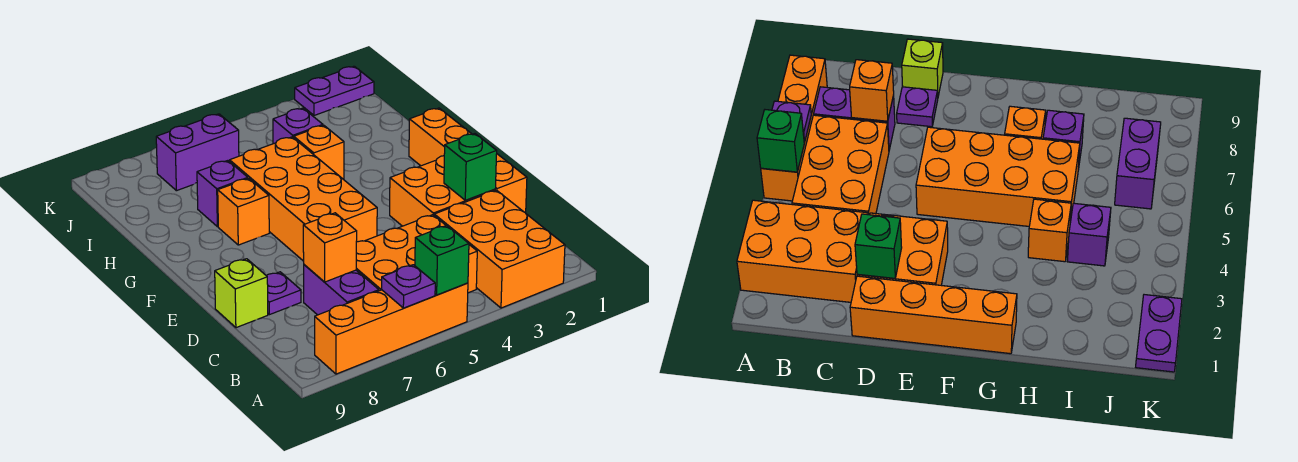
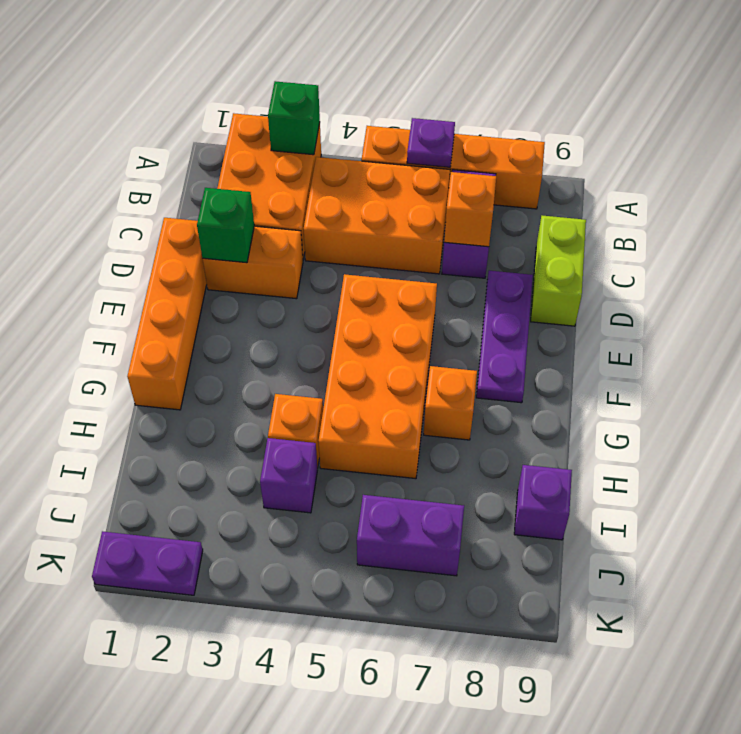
green brick A5 level 2 -> green brick A3 level 2
orange brick D2:E3 level 1 -> orange brick D2:D3 level 1
purple plate D8 level 1 -> purple plate D8:F8 level 1
lime brick D9 level 1 -> lime brick C9:D9 level 1
purple brick H7 level 1 -> purple brick I9 level 1

